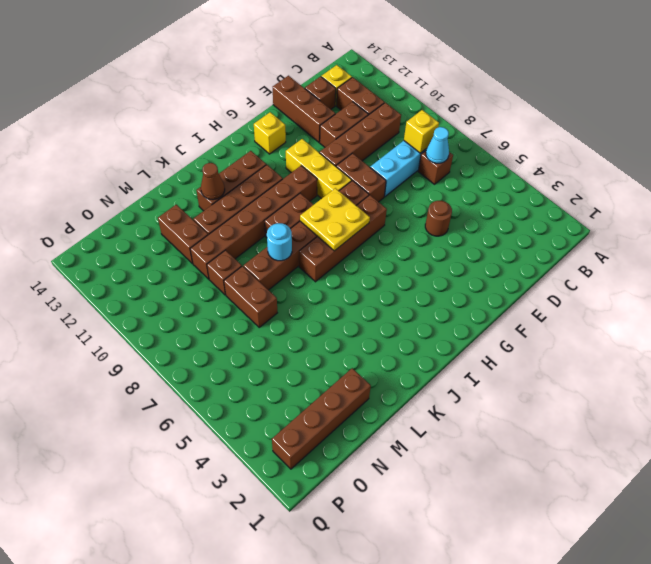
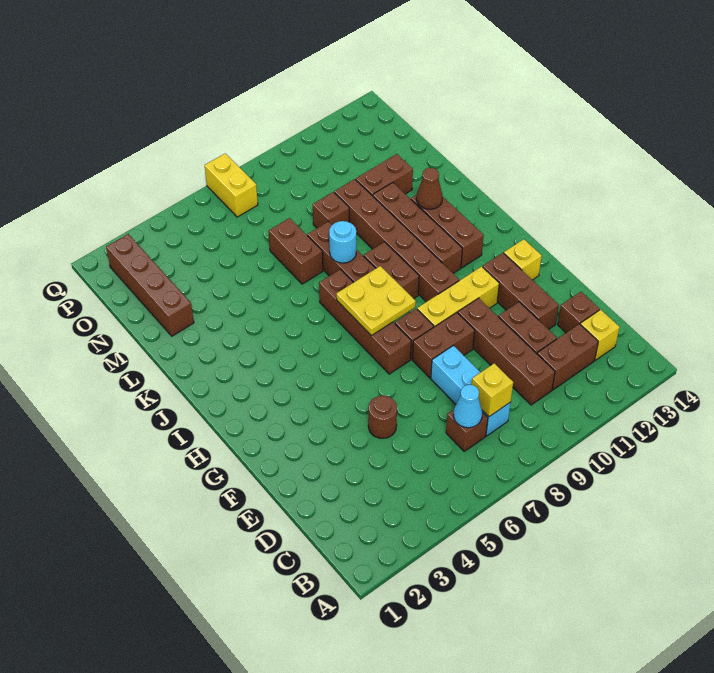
brown brick E12:E14 level 1 -> brown brick E12:G12 level 1
brown brick M7:M8 level 1 -> brown brick L7:M7 level 1
none -> yellow brick P7:Q7 level 1

